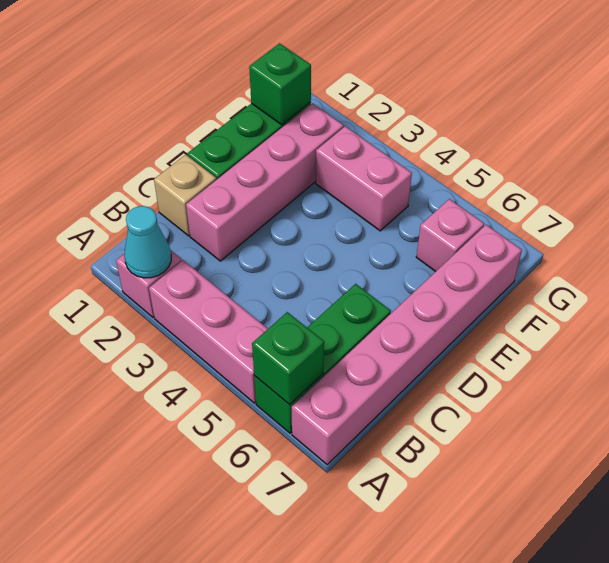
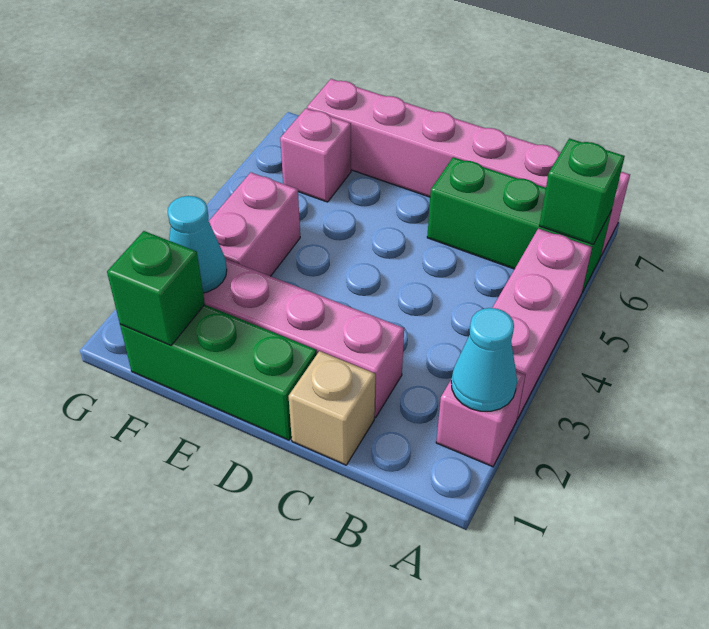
none -> cyan cone F2 level 2

